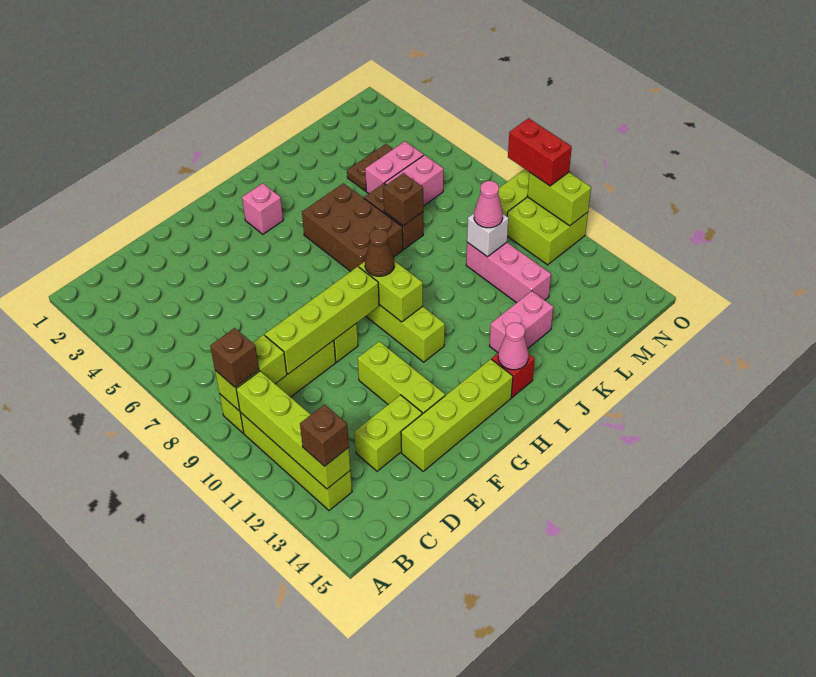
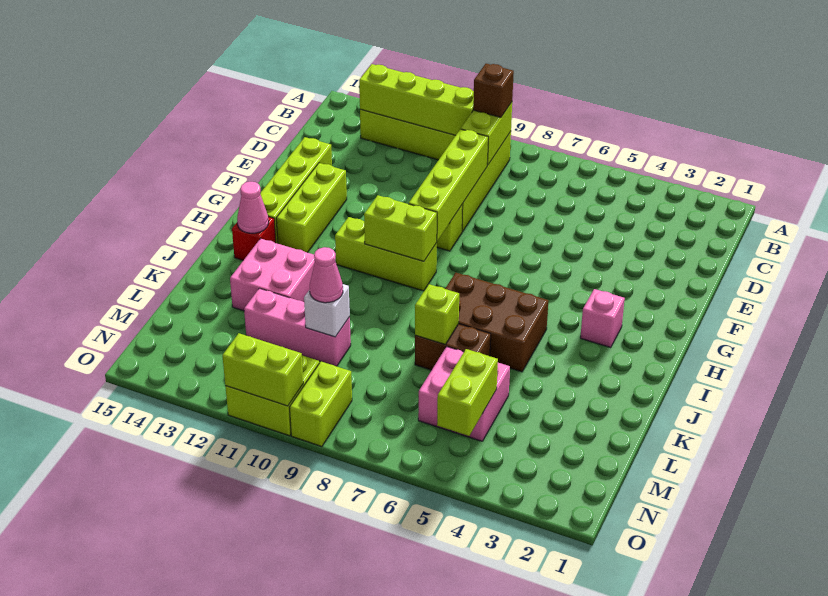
brown brick B13 level 3 -> none
lime brick D13:E13 level 1 -> lime brick M5:N5 level 2
lime brick F11:F13 level 1 -> lime brick F13:H13 level 1
brown cone H9 level 3 -> none
pink brick J13:K13 level 1 -> pink brick J12:K13 level 1
brown brick K7 level 2 -> lime brick K7 level 2
brown plate L4:M4 level 1 -> none
red brick O9:O10 level 3 -> none

